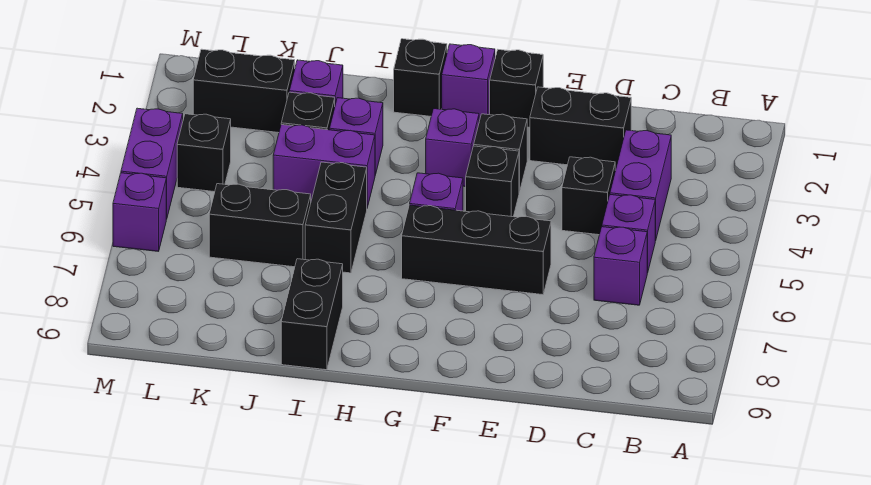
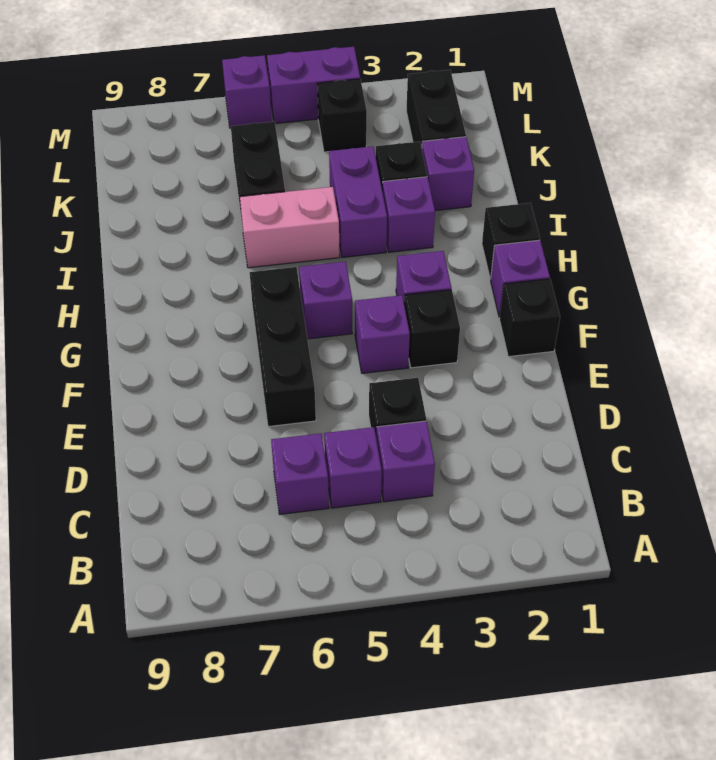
purple brick C3:C4 level 1 -> purple brick C4 level 1
black brick D2:E2 level 1 -> none
black brick F4 level 1 -> purple brick F4 level 1
black brick I5:I6 level 1 -> pink brick I5:I6 level 1
black brick I8:I9 level 1 -> none

